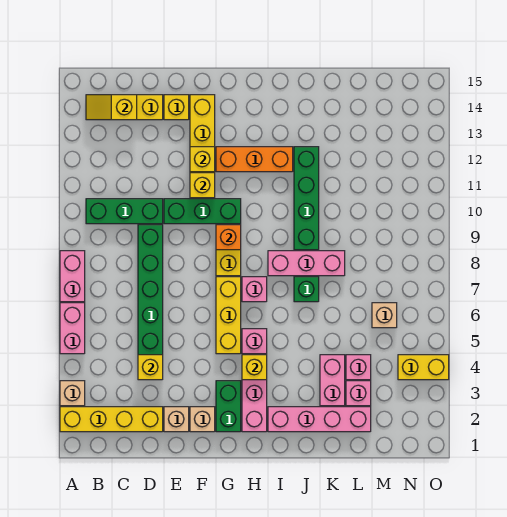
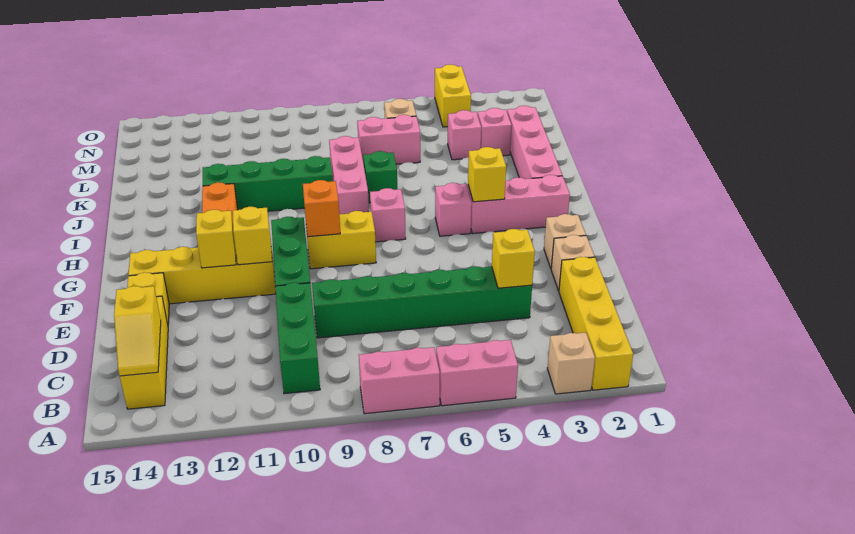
green brick G2:G3 level 1 -> none
yellow brick G5:G7 level 1 -> none
pink brick K3:K4 level 1 -> pink brick L6:L7 level 1

